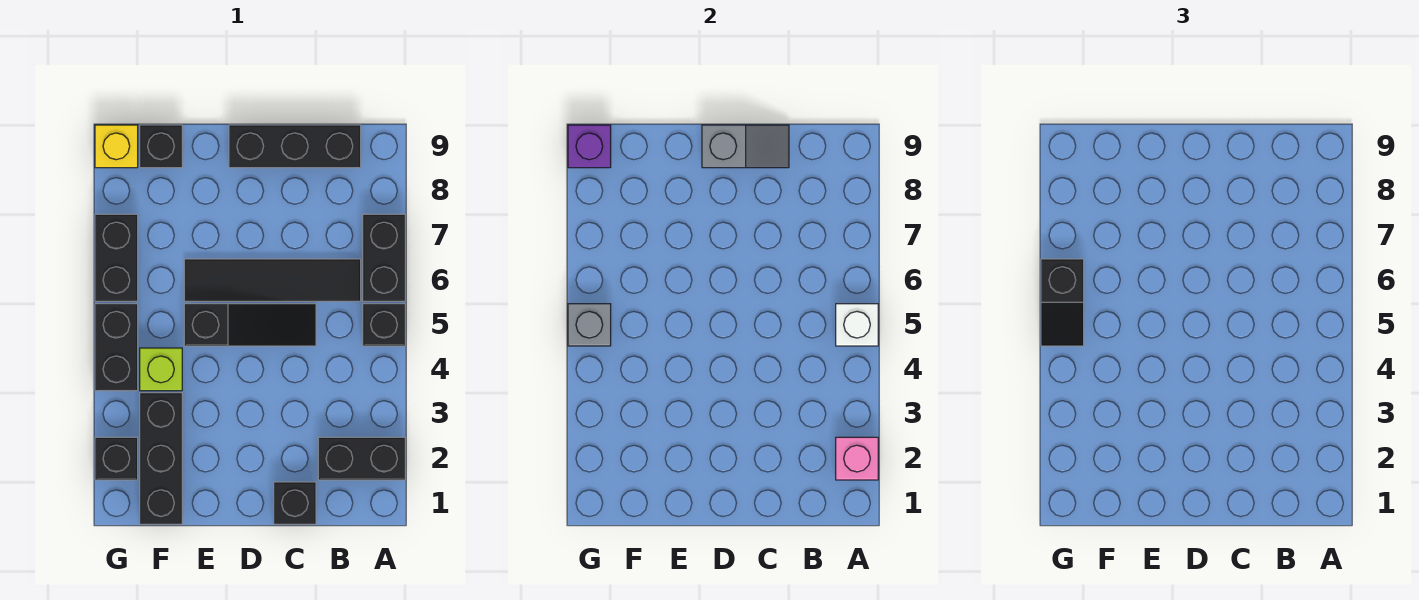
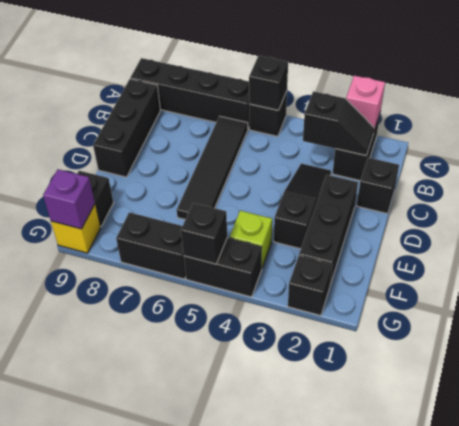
white brick A5 level 2 -> black brick A5 level 2
black brick A6:A7 level 1 -> black brick A6:A9 level 1
black slope C5:E5 level 1 top E -> black slope C3:E3 level 1 top E
grey slope C9:D9 level 2 top D -> none
black brick F1:F3 level 1 -> black brick D2:F2 level 1
grey brick G5 level 2 -> black brick G5 level 2
black slope G5:G6 level 3 top 6 -> black slope B2:B3 level 2 top 3

